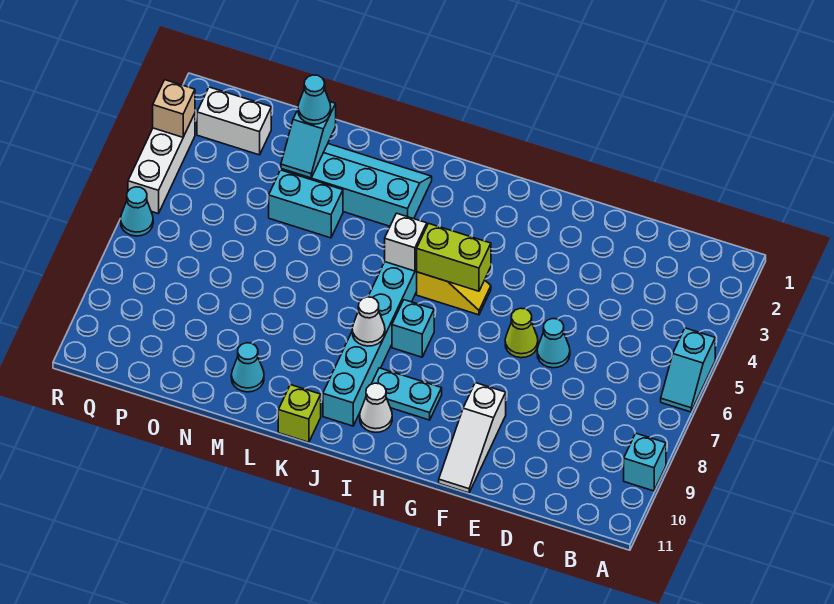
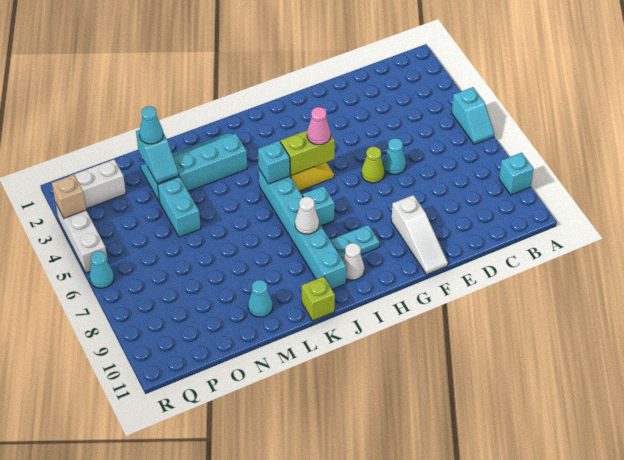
none -> pink cone H5 level 3
white brick J5 level 2 -> cyan brick J5 level 2
cyan brick M4:N4 level 1 -> cyan brick N4:N5 level 1

